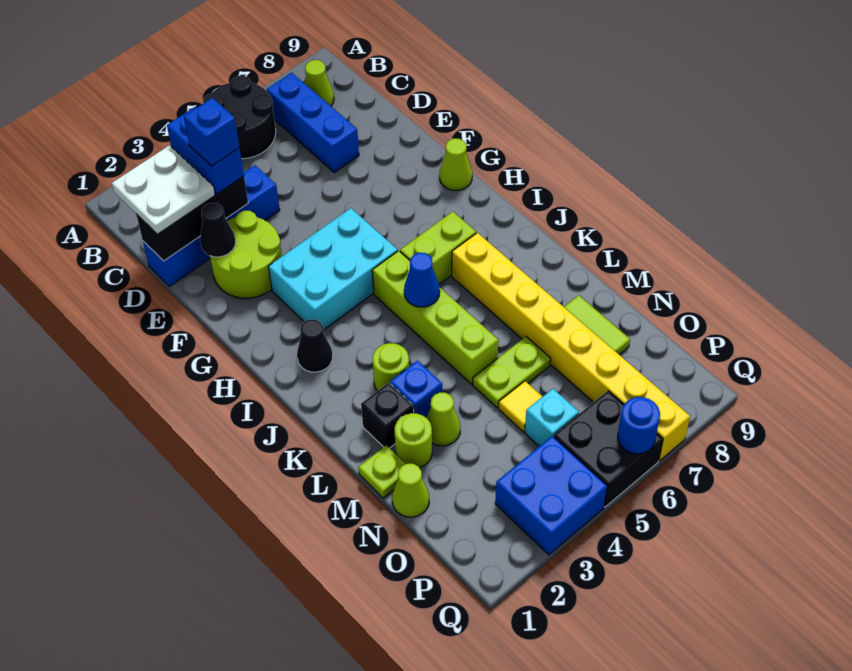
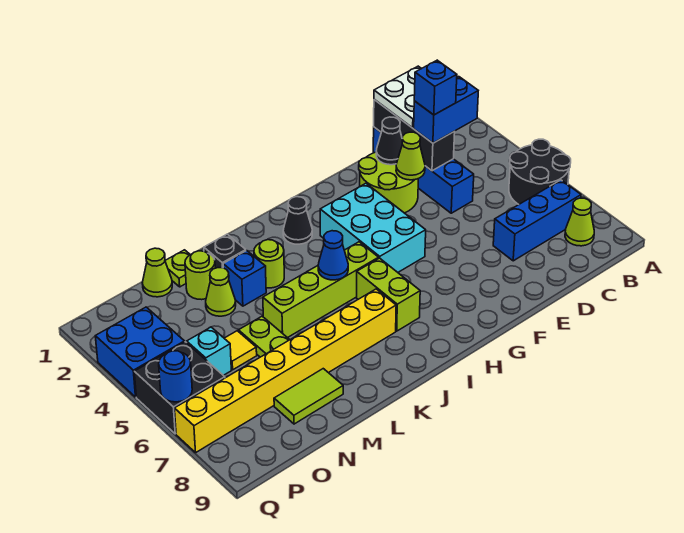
lime cone G9 level 1 -> lime cone E3 level 2

